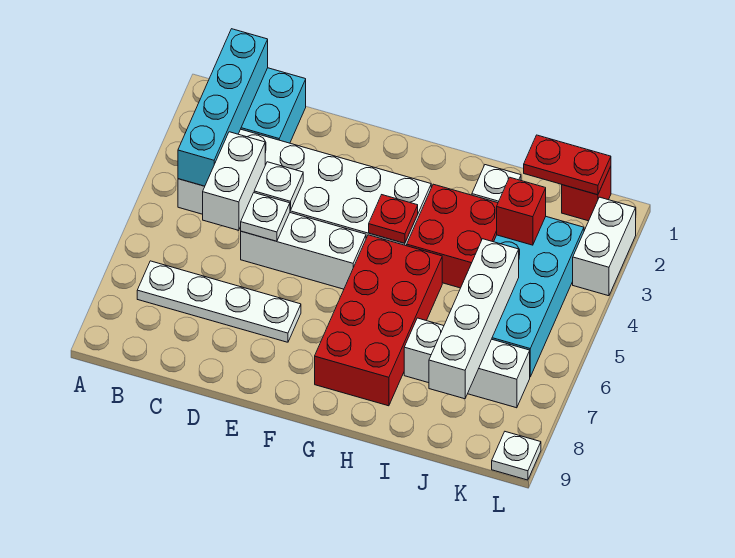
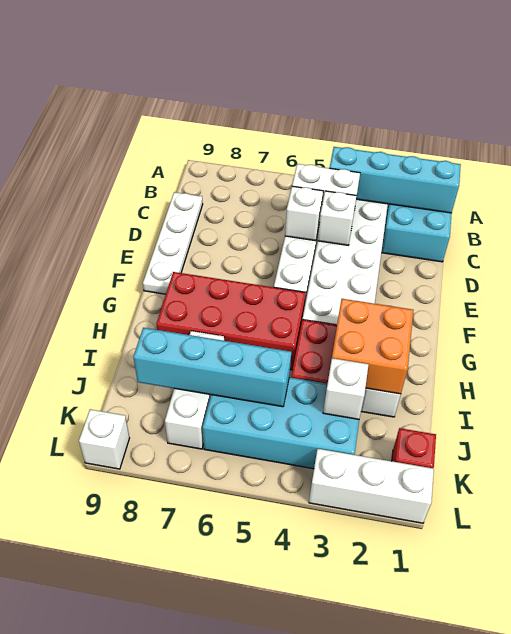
white plate B7:E7 level 1 -> white plate C9:F9 level 1
white plate D4 level 2 -> white brick D4 level 2
white plate D5 level 2 -> white brick D5 level 2
red plate G4 level 2 -> none
none -> orange brick H2:I3 level 2
red plate J1:K1 level 2 -> none
red brick J3 level 2 -> white brick J3 level 2
white brick J5:J8 level 2 -> cyan brick J5:J8 level 2
white brick L2:L3 level 1 -> white brick L1:L3 level 1
white plate L9 level 1 -> white brick L9 level 1

